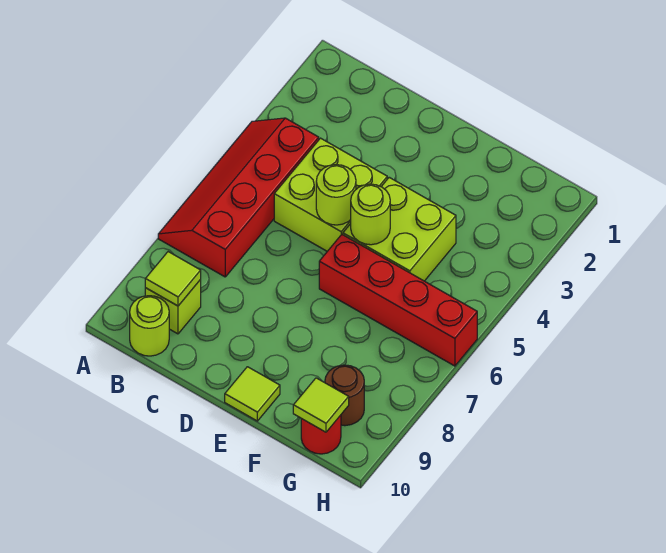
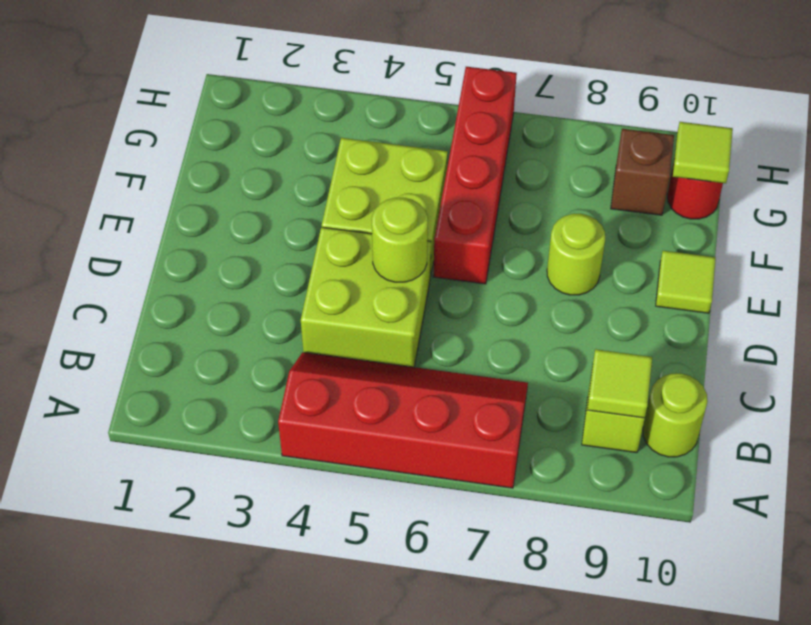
red slope A4:B7 level 1 top B -> red slope A4:B7 level 1 top A
lime round brick E5 level 2 -> lime round brick E8 level 1
brown round brick G9 level 1 -> brown brick G9 level 1

